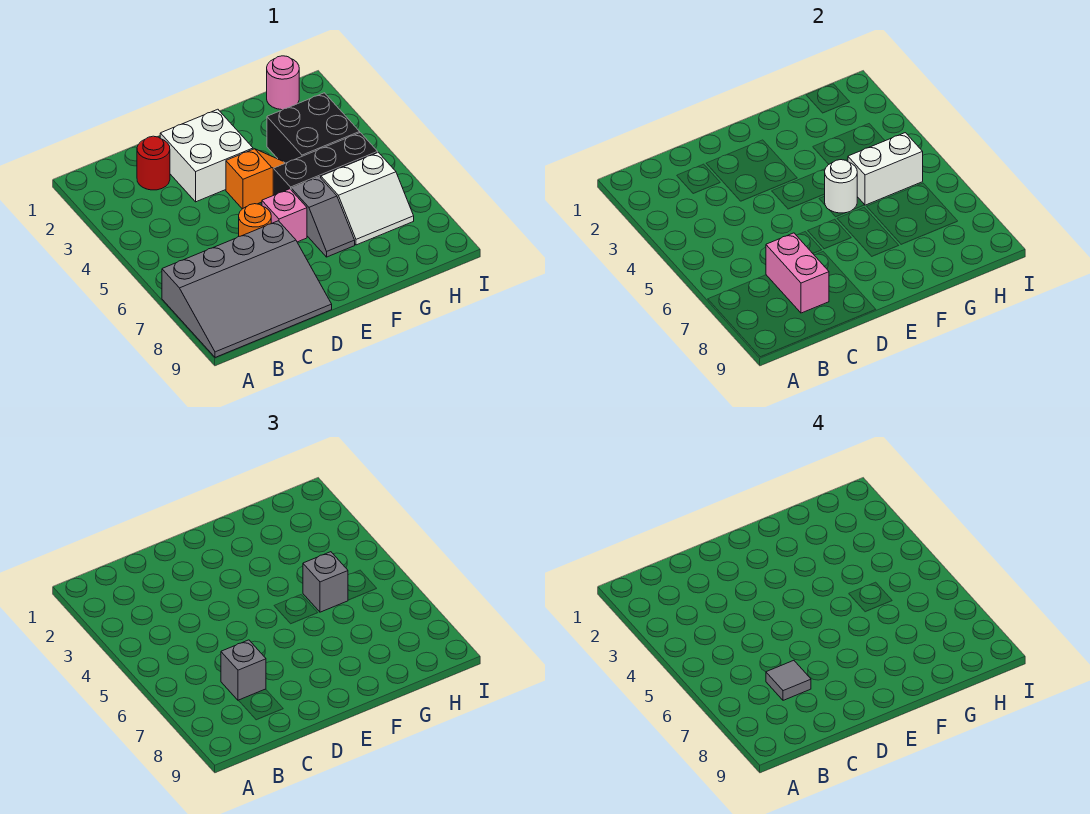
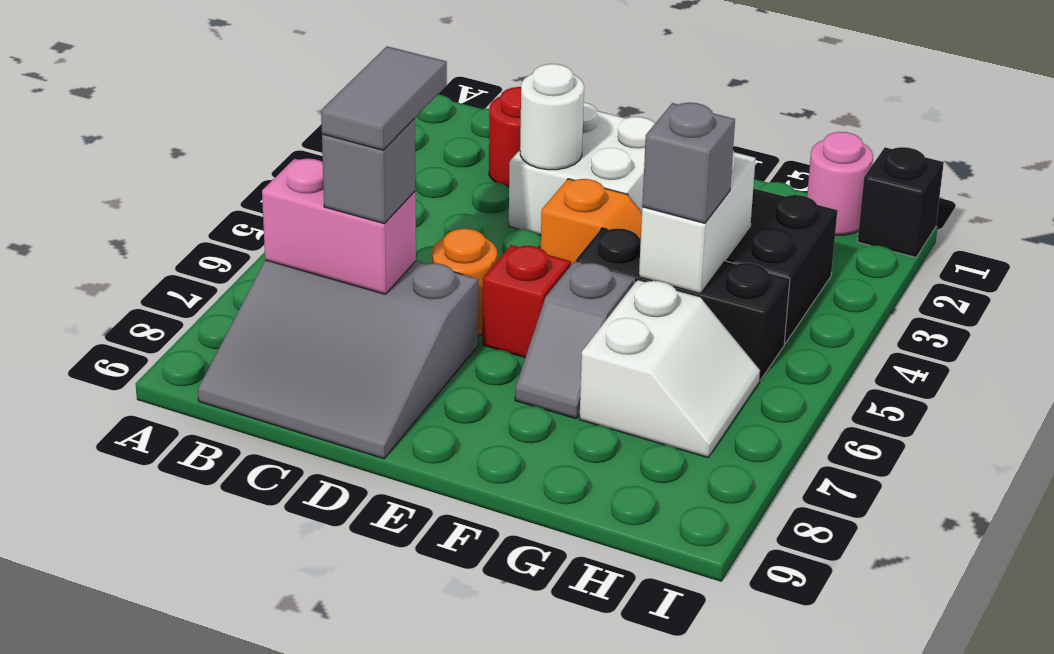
grey slope A7:D9 level 1 top 7 -> grey slope B7:D9 level 1 top 7
pink brick C7:C8 level 2 -> pink brick B7:C7 level 2
grey tile C7 level 4 -> grey tile C6:C7 level 4
pink brick E6 level 1 -> red brick E6 level 1
white round brick F5 level 2 -> white round brick D3 level 2
white brick G5:H5 level 2 -> white brick G4:G5 level 2
white slope G6:H7 level 1 top 6 -> white slope G6:H7 level 1 top G
none -> black brick I1 level 1

